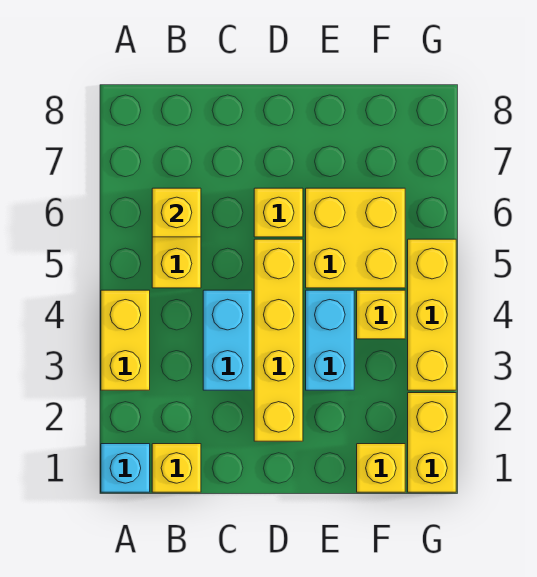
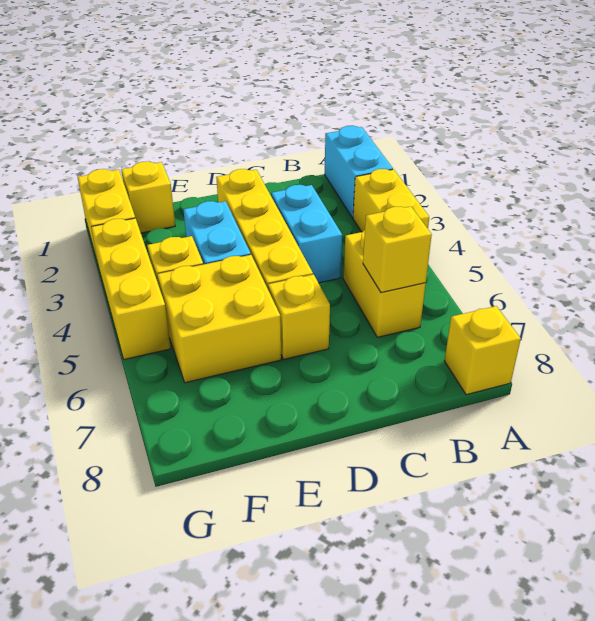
cyan brick A1 level 1 -> cyan brick A1:A2 level 1
yellow brick B1 level 1 -> yellow brick A8 level 1

